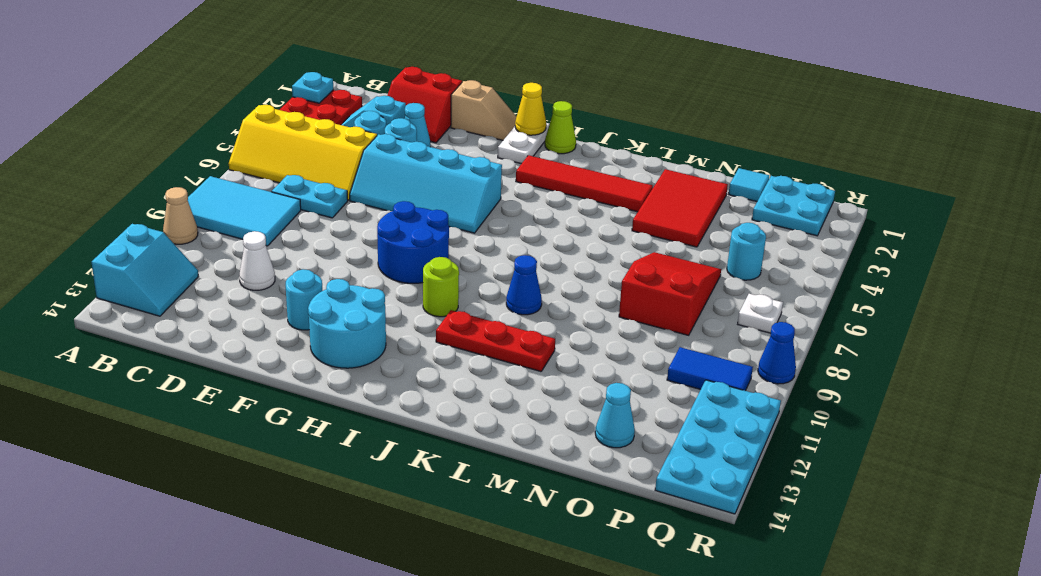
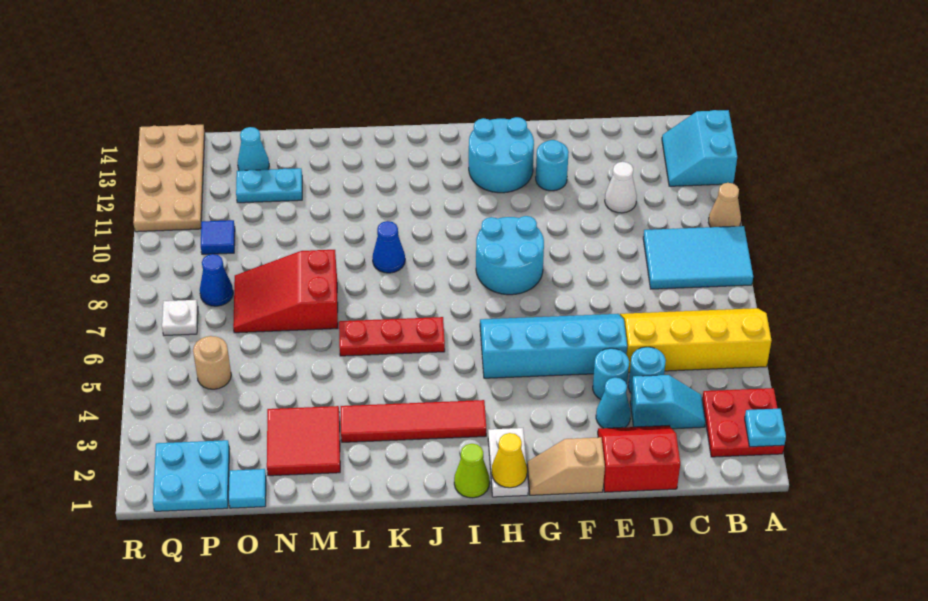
cyan plate C7:D7 level 1 -> cyan plate N12:O12 level 1
blue round brick G8:H9 level 1 -> cyan round brick G8:H9 level 1
lime round brick I10 level 1 -> none
red plate J11:L11 level 1 -> red plate J6:L6 level 1
red tile M2:N4 level 1 -> red tile M2:N3 level 1
red slope N6:O8 level 1 top 8 -> red slope M7:O8 level 1 top M
cyan round brick P5 level 1 -> tan round brick P5 level 1
blue tile P10:Q10 level 1 -> blue tile P10 level 1
cyan plate Q11:R14 level 1 -> tan plate Q11:R14 level 1
blue cone R9 level 1 -> blue cone P8 level 1

